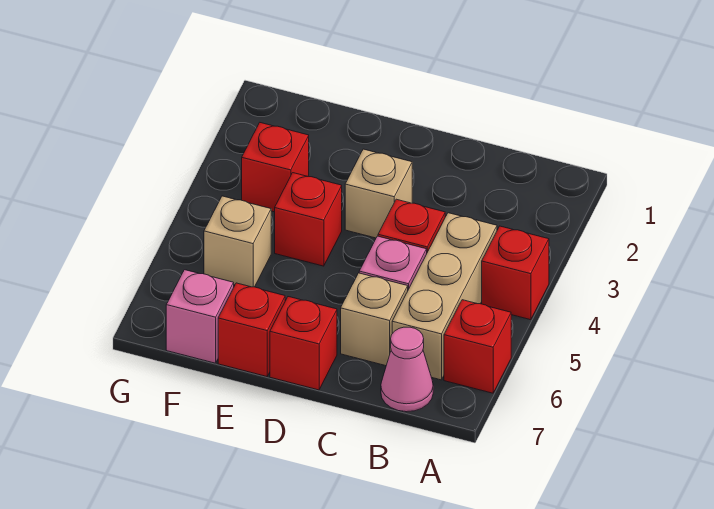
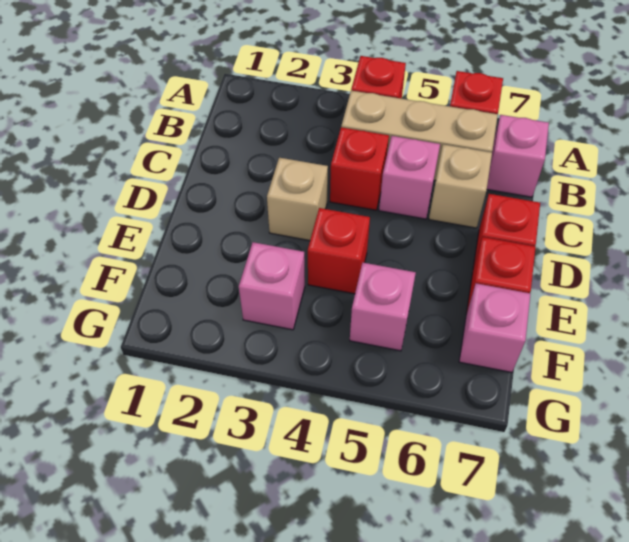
pink cone B7 level 1 -> pink brick B7 level 1
red brick F3 level 1 -> pink brick F3 level 1
tan brick F5 level 1 -> pink brick F5 level 1

